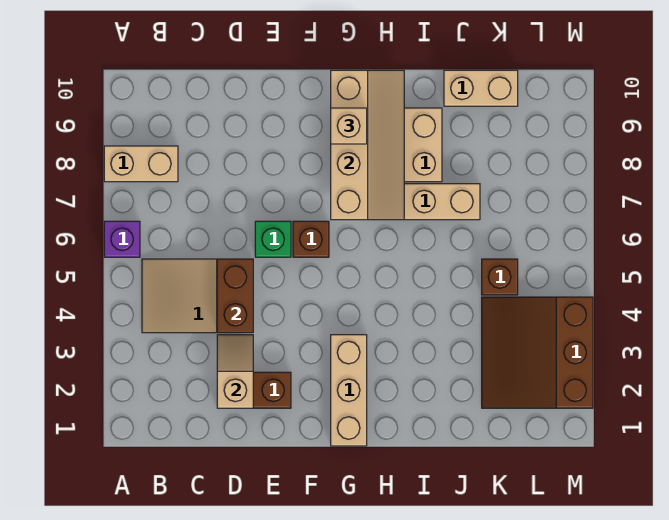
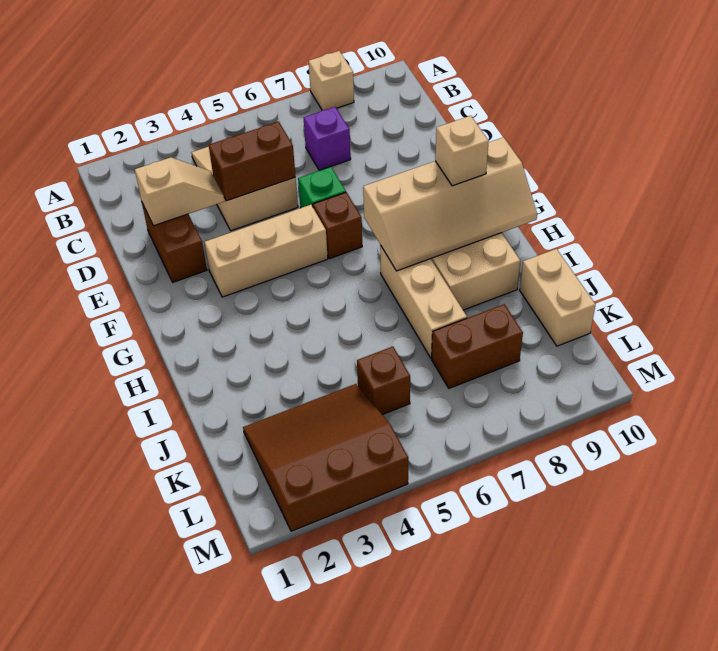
purple brick A6 level 1 -> purple brick C7 level 1
tan brick A8:B8 level 1 -> tan brick A8 level 1
tan brick G1:G3 level 1 -> tan brick F3:F5 level 1
none -> brown brick K7:K8 level 1

